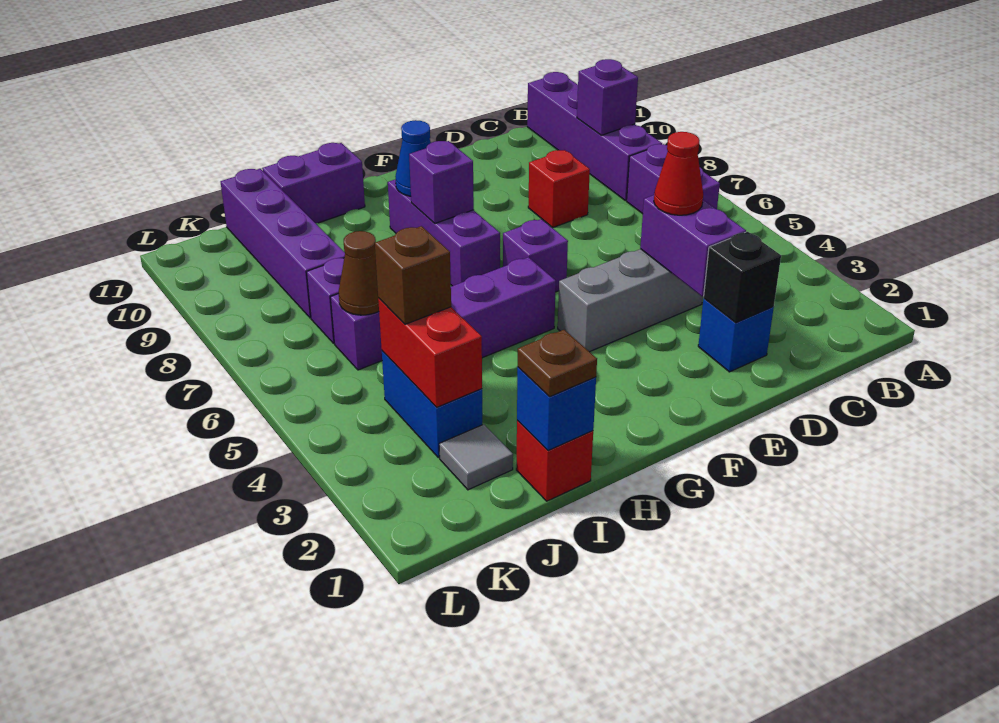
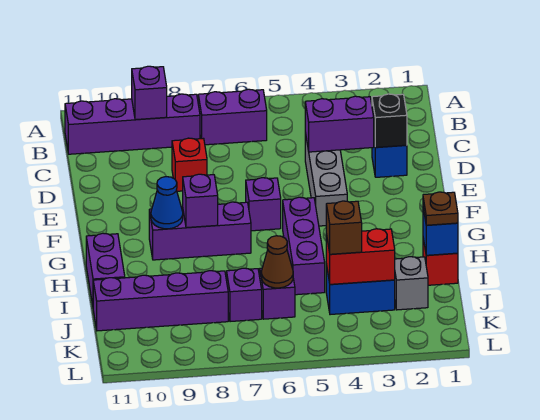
red cone D4 level 3 -> none
grey tile J2 level 1 -> grey brick J2 level 1

